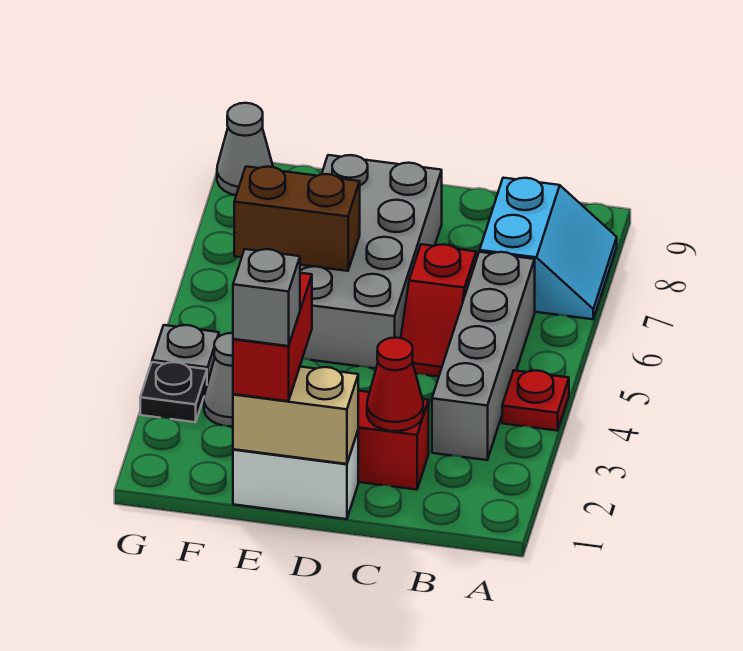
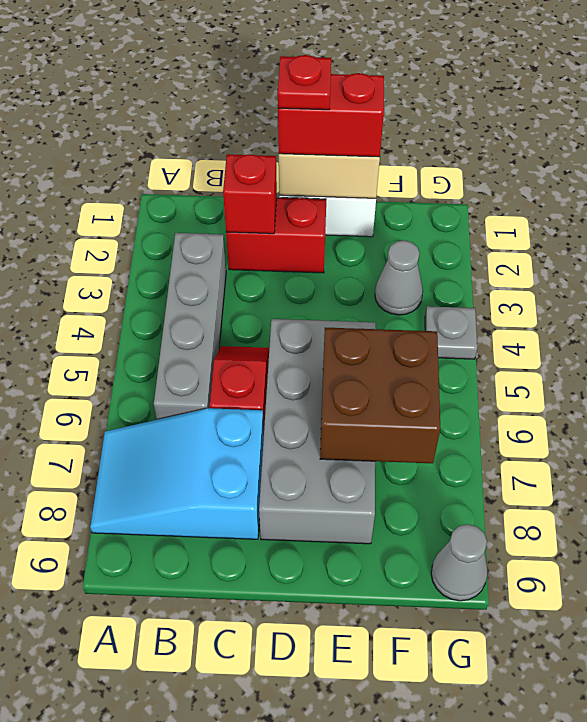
red plate A4 level 1 -> red plate D1 level 4
cyan slope A7:B8 level 1 top B -> cyan slope A7:C8 level 1 top C
red cone C2 level 2 -> red brick C2 level 2
red brick E1:E2 level 3 -> red brick D1:E1 level 3
grey brick E1 level 4 -> none
brown brick E6:F6 level 2 -> brown brick E6:F7 level 2
black plate G3 level 1 -> none

